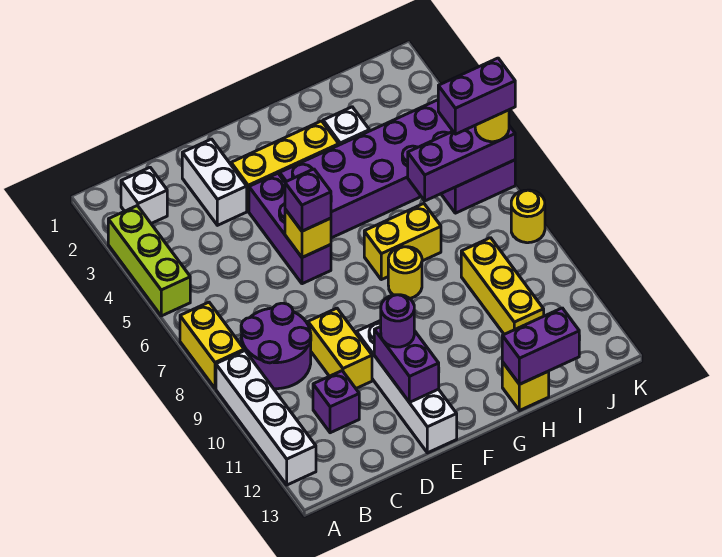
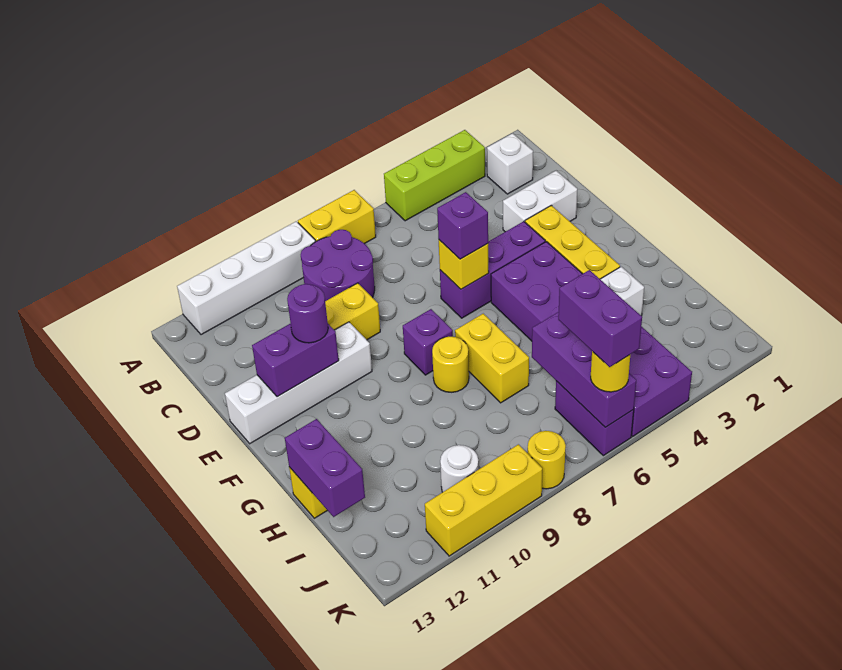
purple brick C11 level 1 -> purple brick F8 level 1
yellow brick I9:I11 level 1 -> yellow brick K9:K11 level 1
none -> white round brick J10 level 1

